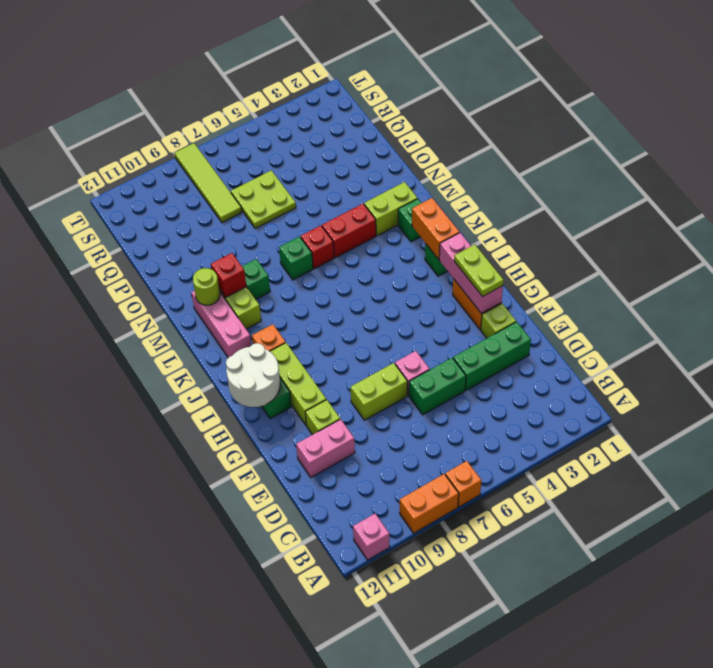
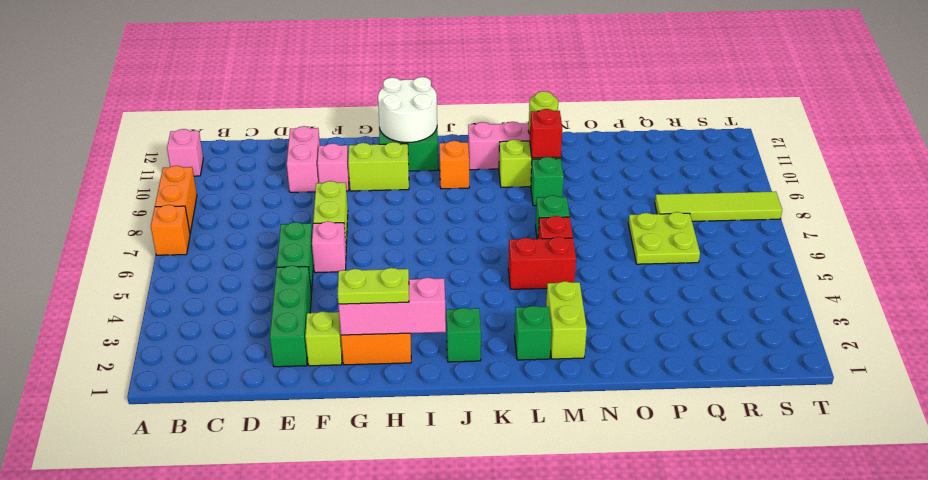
lime brick F10 level 1 -> pink brick F10 level 1
lime brick G10:I10 level 1 -> lime brick G10:H10 level 1
orange brick J2:K2 level 2 -> none
red brick M4:M5 level 1 -> red brick L5:M5 level 1

